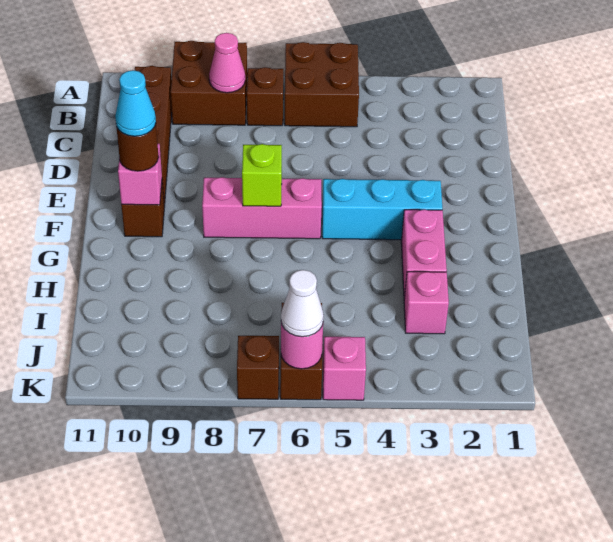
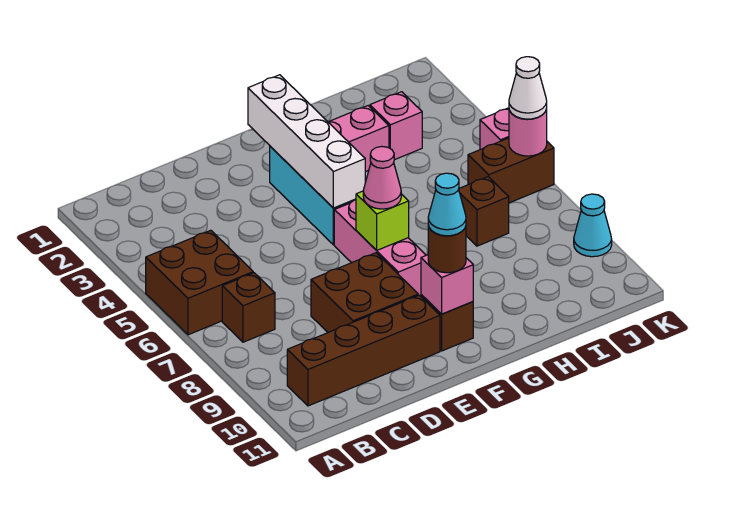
brown brick A8:B9 level 1 -> brown brick D8:E9 level 1
pink cone B8 level 2 -> pink cone F7 level 3
none -> white brick F2:F5 level 2
brown brick K7 level 1 -> brown brick I7 level 1
none -> cyan cone K9 level 1

